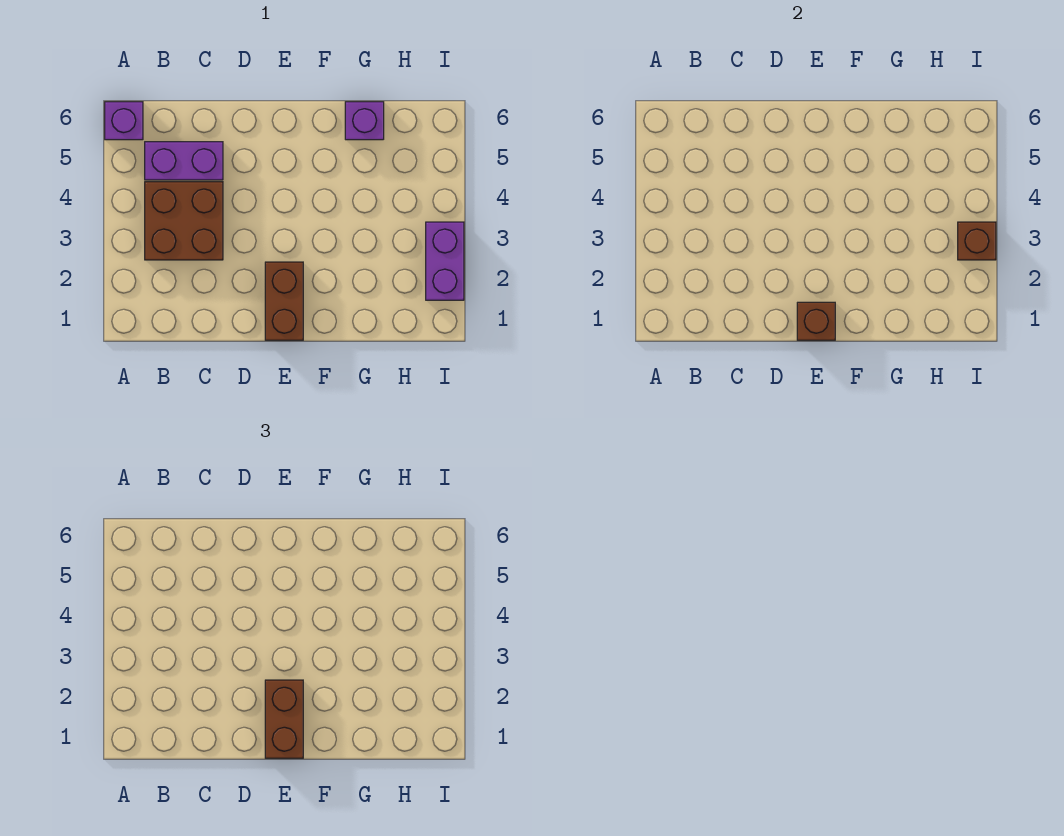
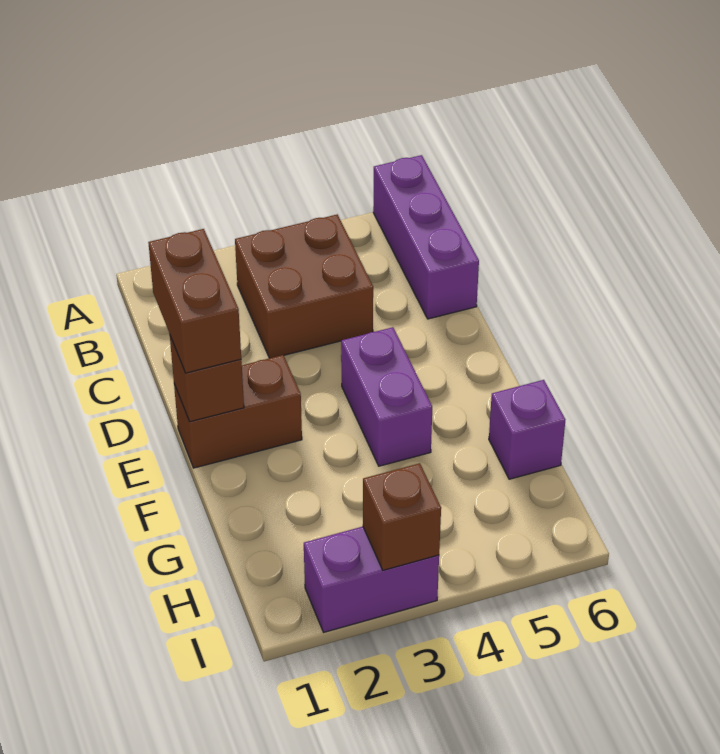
purple brick A6 level 1 -> purple brick A6:C6 level 1
purple brick B5:C5 level 1 -> purple brick E4:F4 level 1
brown brick E1:E2 level 3 -> brown brick D1:E1 level 3

